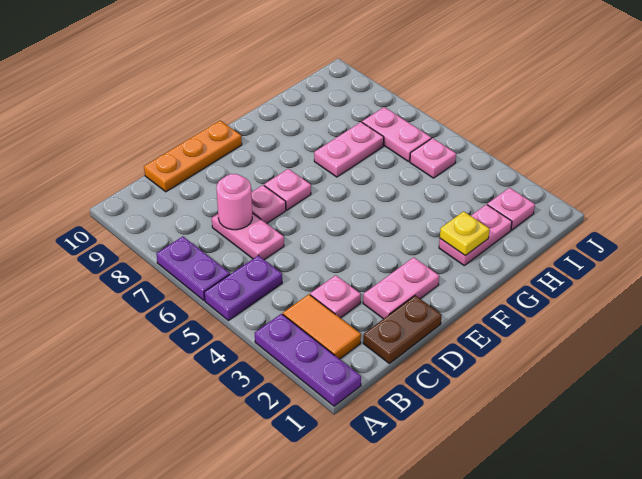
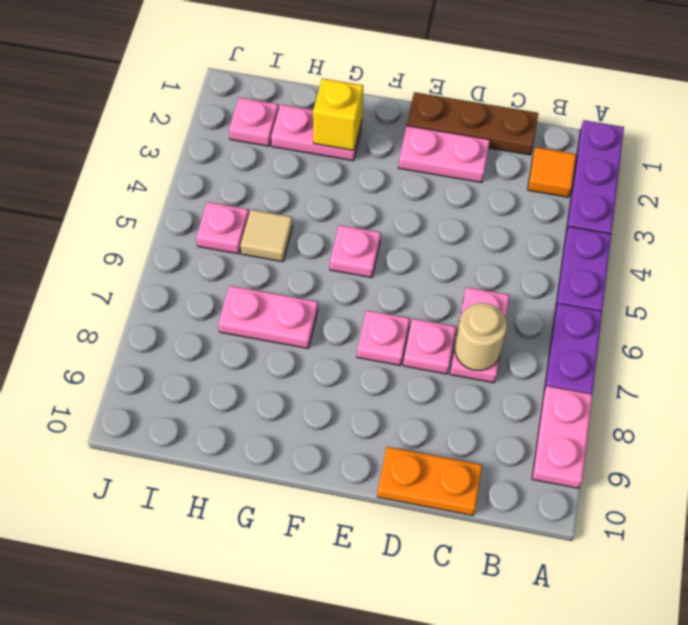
purple plate A5:B5 level 1 -> purple plate A4:A5 level 1
orange tile B2:B3 level 1 -> orange tile B2 level 1
brown plate C1:D1 level 1 -> brown plate C1:E1 level 1
pink plate C3 level 1 -> pink plate F5 level 1
pink round brick C7 level 2 -> tan round brick C7 level 2
orange plate C10:E10 level 1 -> orange plate C10:D10 level 1
yellow plate G2 level 2 -> yellow brick G2 level 2
none -> tan tile H5 level 1
pink plate I6:I7 level 1 -> pink plate A8:A9 level 1

